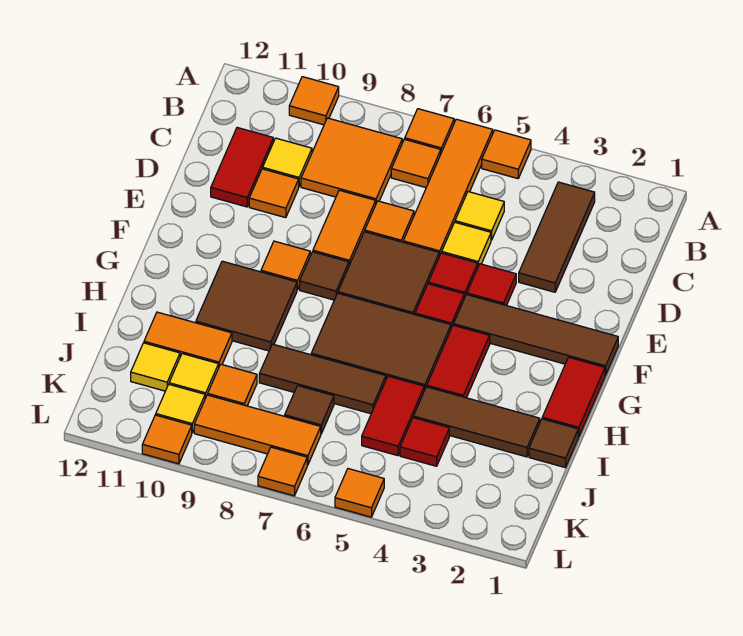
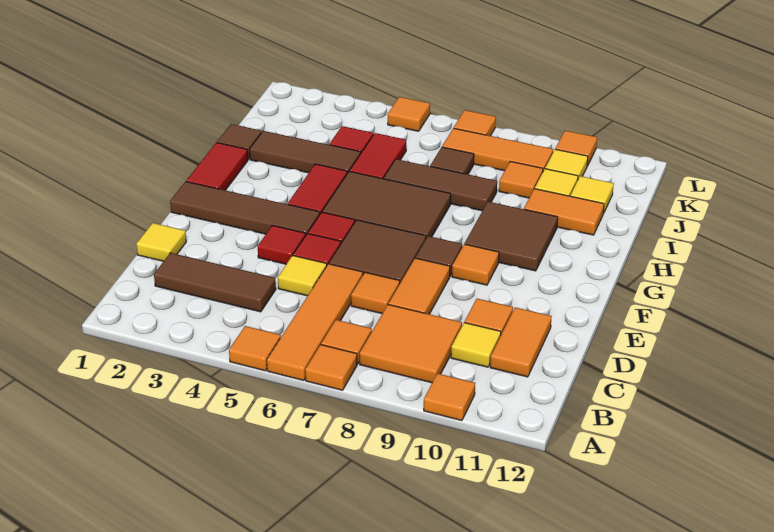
brown tile B3:D3 level 1 -> brown tile C2:C4 level 1
yellow tile C5 level 1 -> yellow tile D1 level 1
red tile C11:D11 level 1 -> orange tile C11:D11 level 1

